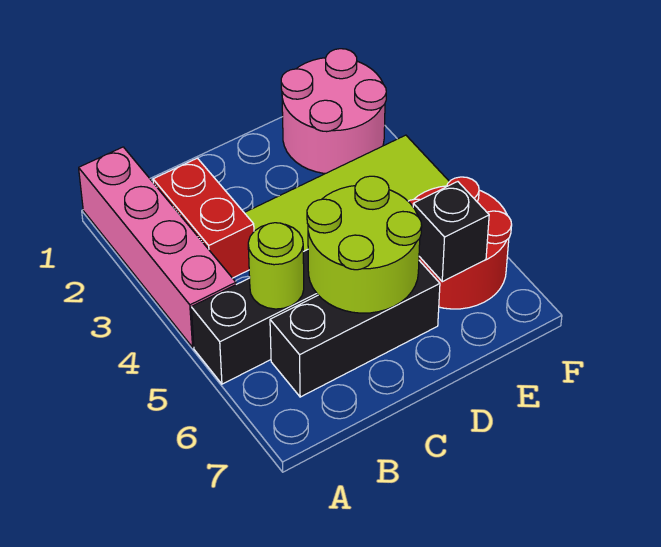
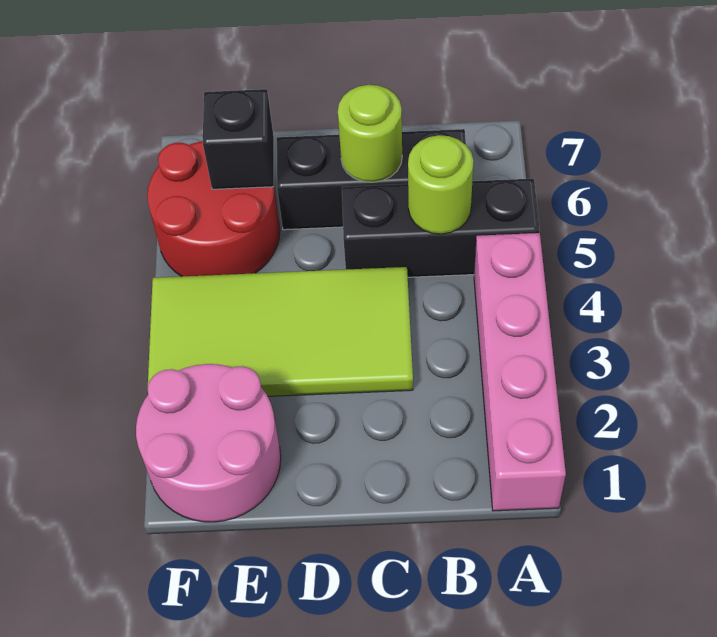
red brick B2:B3 level 1 -> none
lime round brick C5:D6 level 2 -> lime round brick C6 level 2

